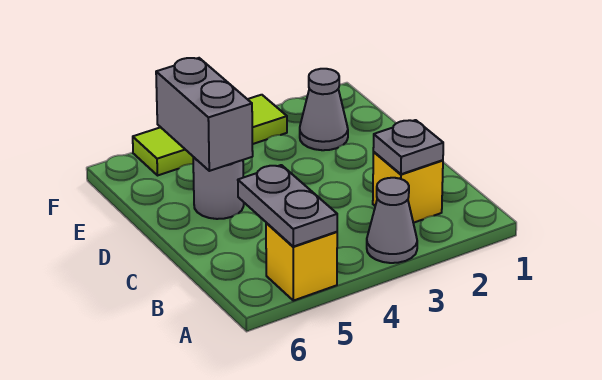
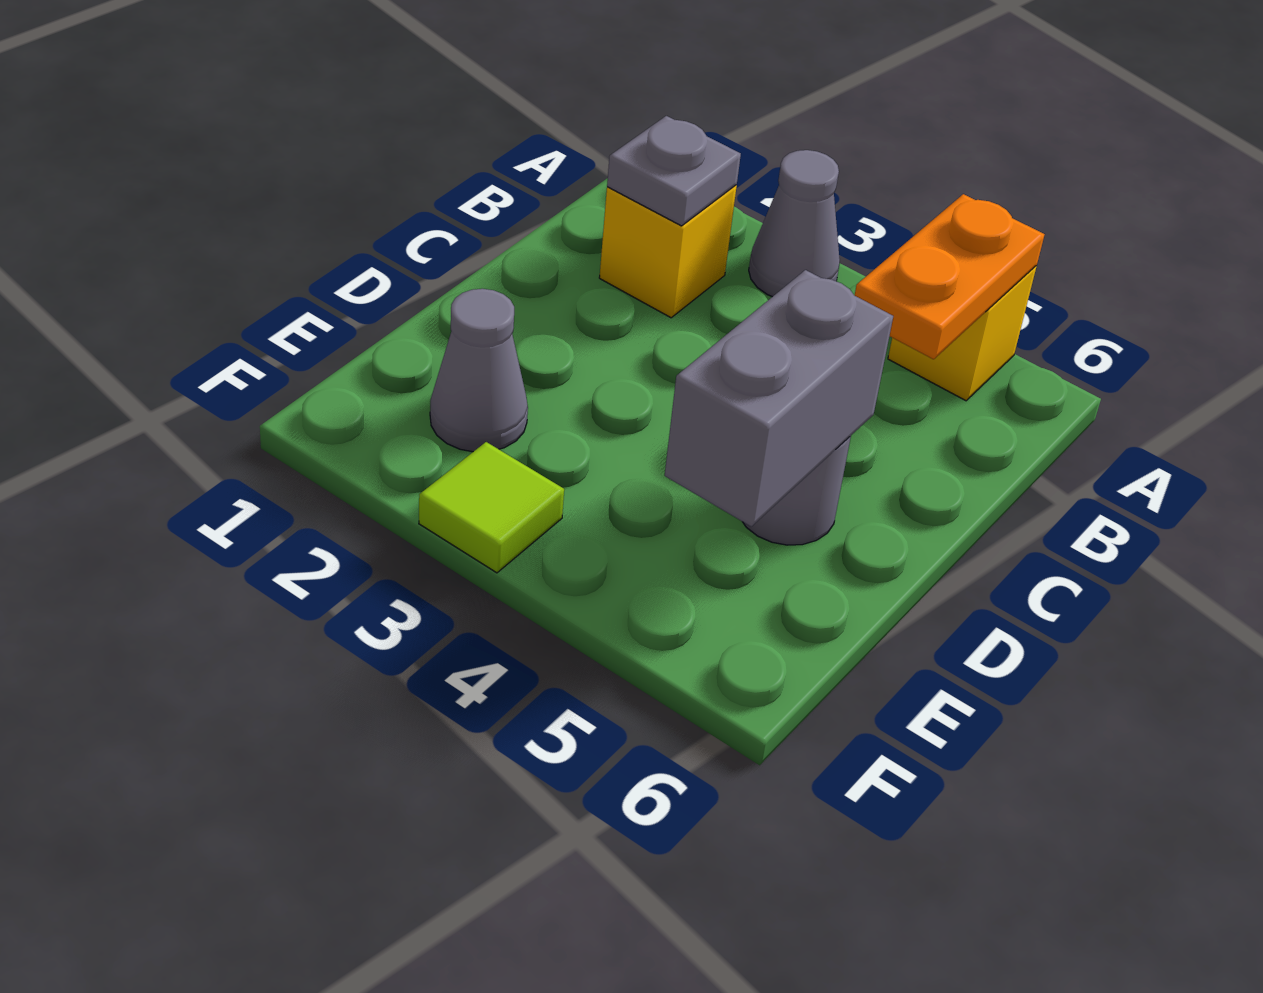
grey plate A5:B5 level 2 -> orange plate A5:B5 level 2
lime tile F3:F5 level 1 -> lime tile F3 level 1

